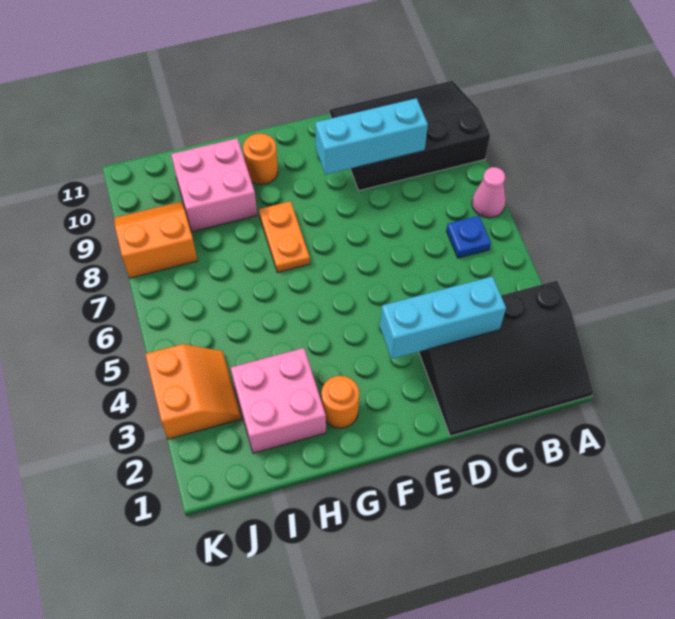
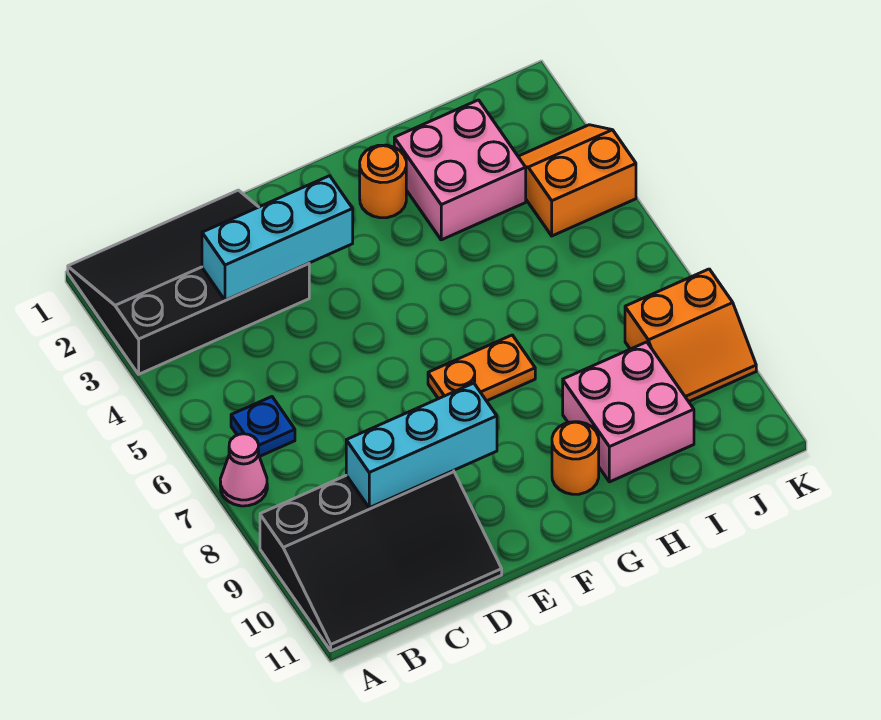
orange plate G7:G8 level 1 -> orange plate F7:G7 level 1
orange slope J3:K4 level 1 top K -> orange slope J3:K4 level 1 top 4

